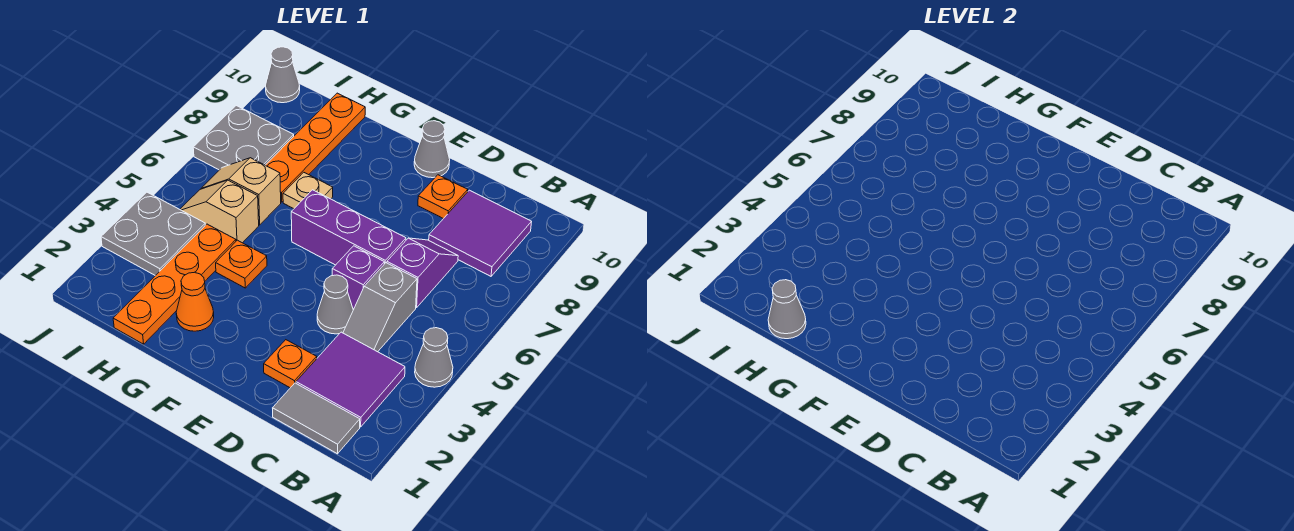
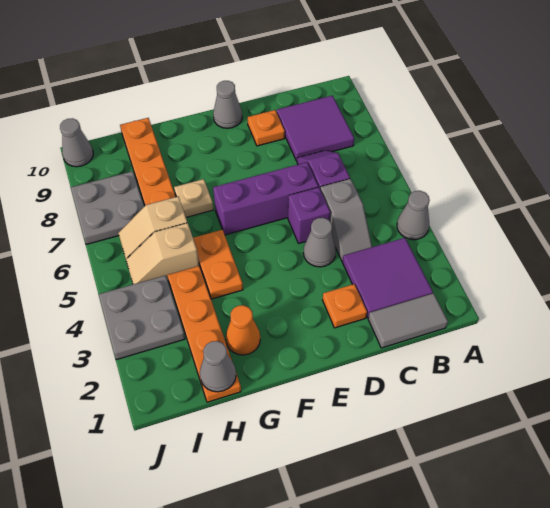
orange plate G4 level 1 -> orange plate G4:G5 level 1

